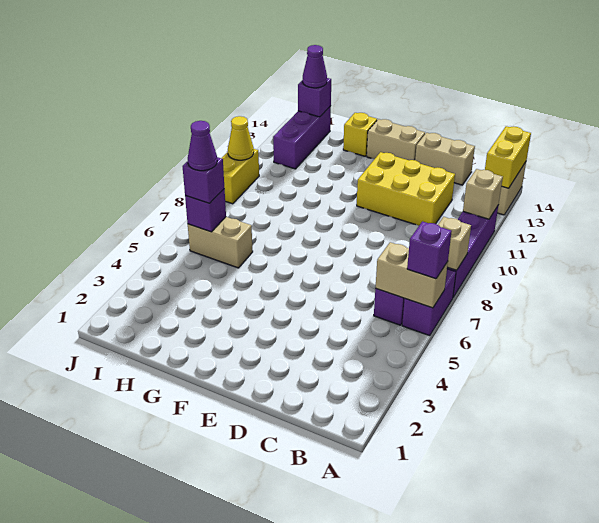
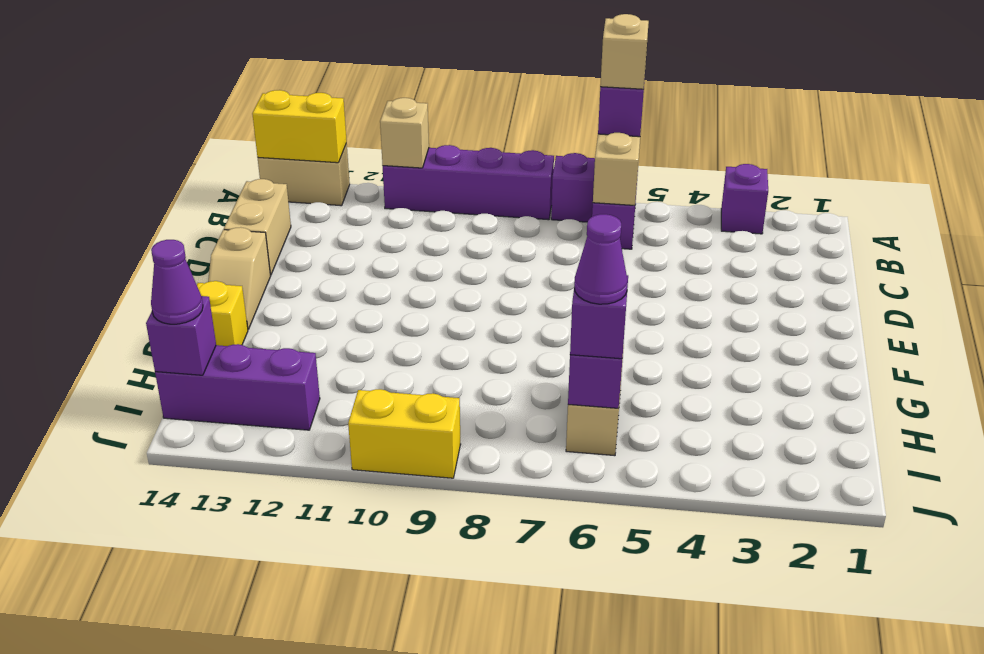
none -> purple brick A3 level 1
tan brick A8 level 2 -> tan brick A6 level 4
yellow brick C11:E12 level 1 -> none
tan brick E14:F14 level 1 -> tan slope E14:F14 level 1 top E
yellow cone J10 level 2 -> none

